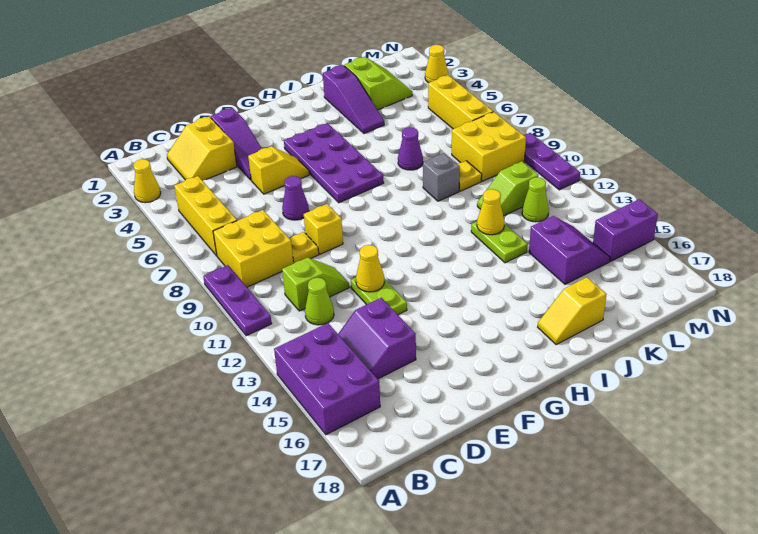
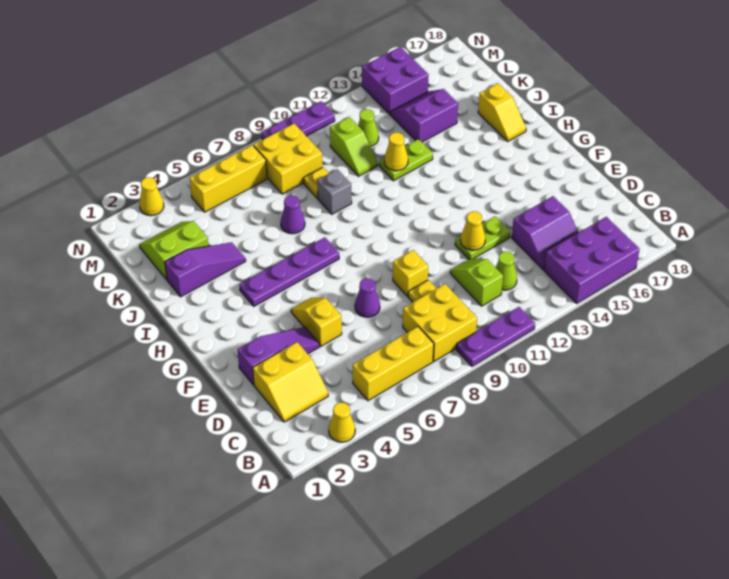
purple plate G4:H7 level 1 -> purple plate H4:H7 level 1
purple brick M15:N15 level 1 -> purple brick M14:N15 level 1

